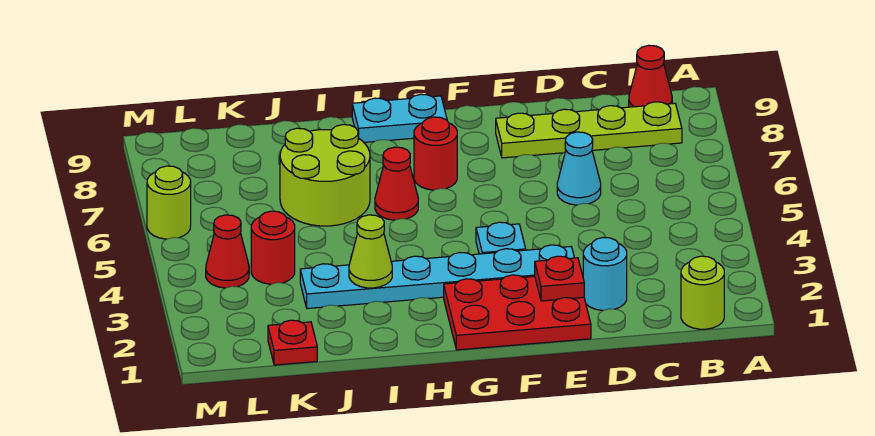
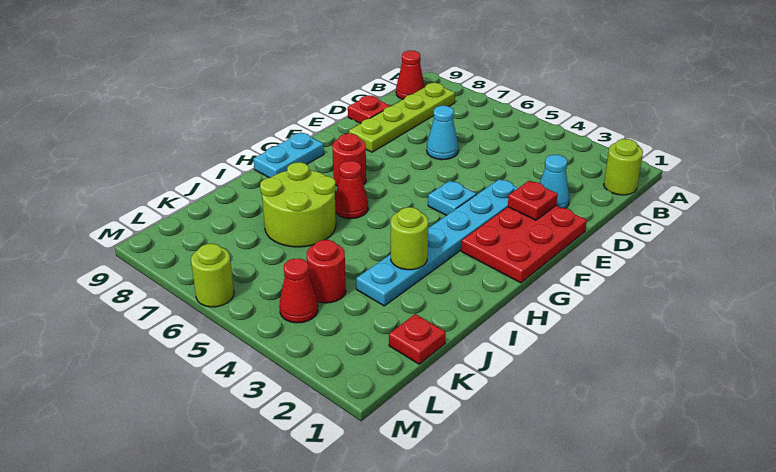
cyan round brick D2 level 1 -> cyan cone D2 level 1
none -> red plate D9 level 1
lime cone I3 level 2 -> lime round brick I3 level 2

